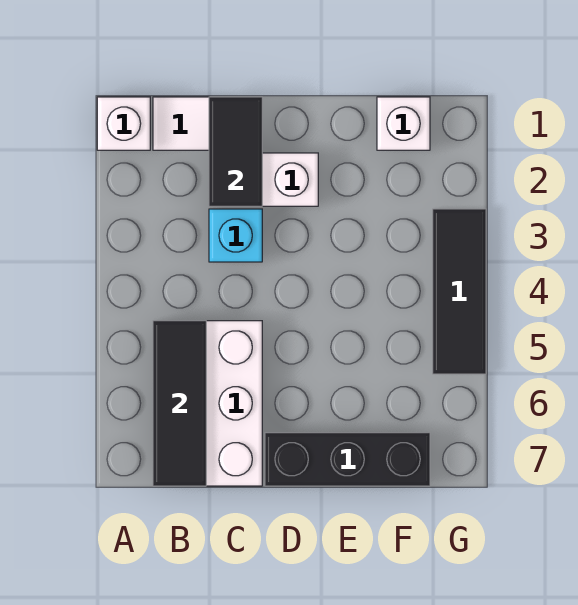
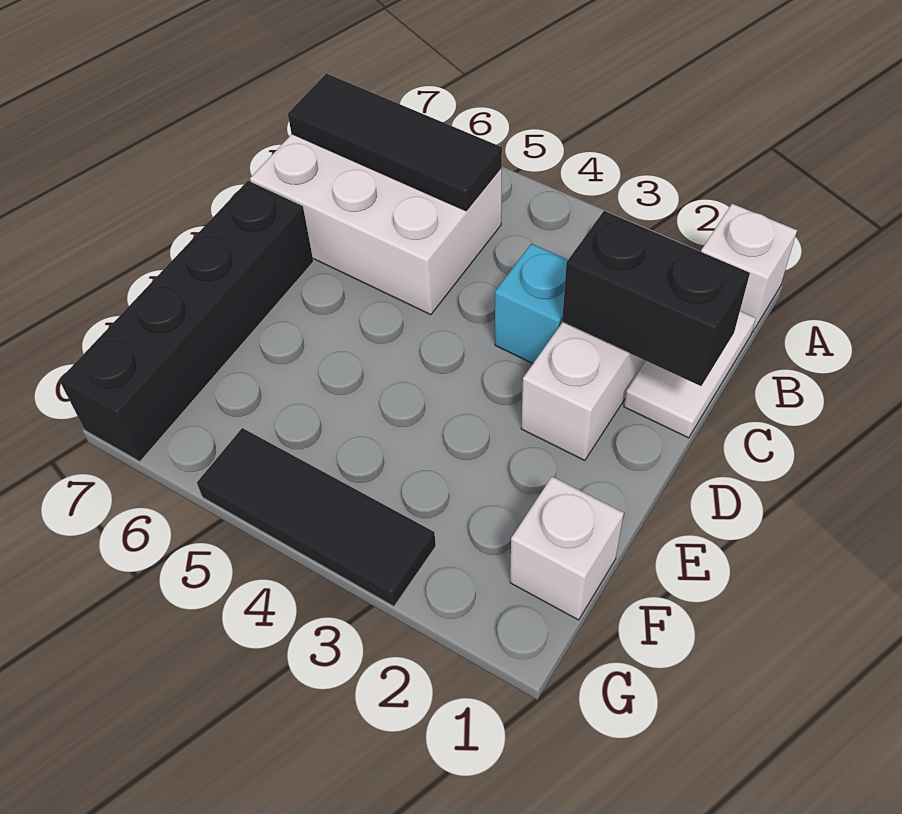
black tile C1:C2 level 2 -> black brick C1:C2 level 2
black brick D7:F7 level 1 -> black brick D7:G7 level 1

